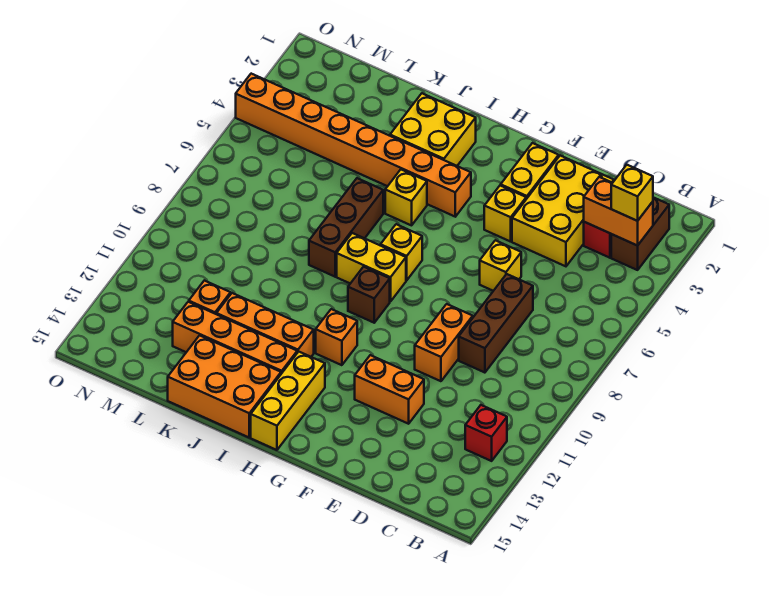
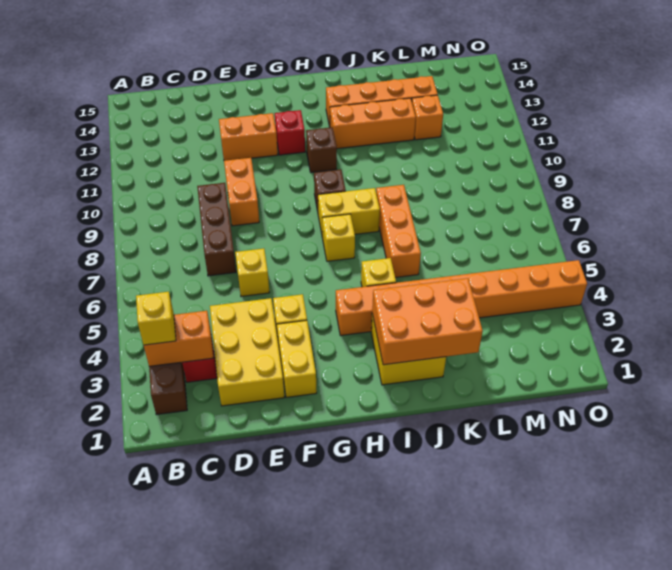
red brick B12 level 1 -> red brick G12 level 1
orange brick H11 level 1 -> brown brick H11 level 1
yellow brick H13:H15 level 1 -> none
orange brick I14:K15 level 1 -> orange brick I2:K3 level 2
brown brick J6:J8 level 1 -> orange brick J6:J8 level 1

